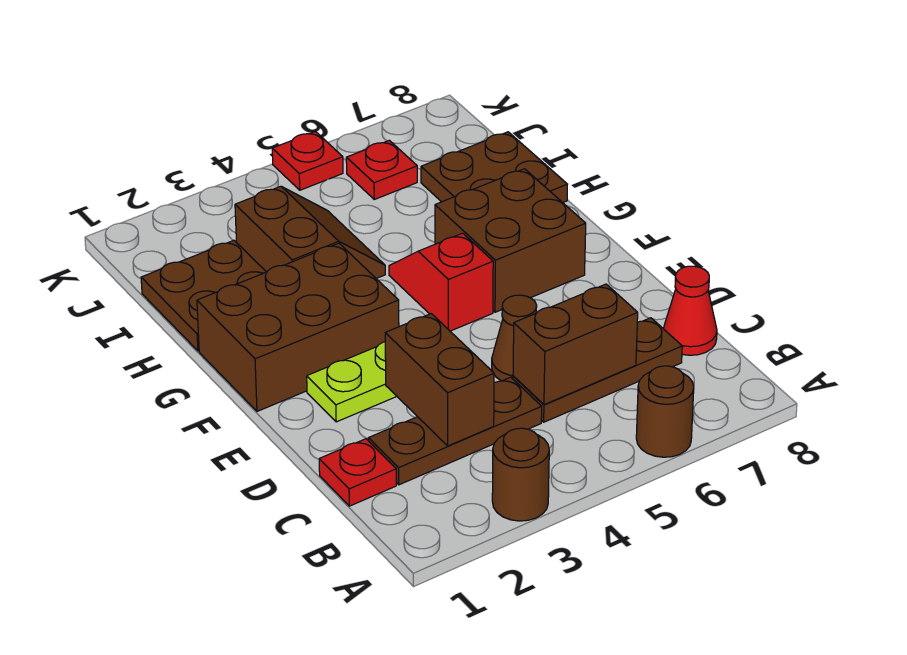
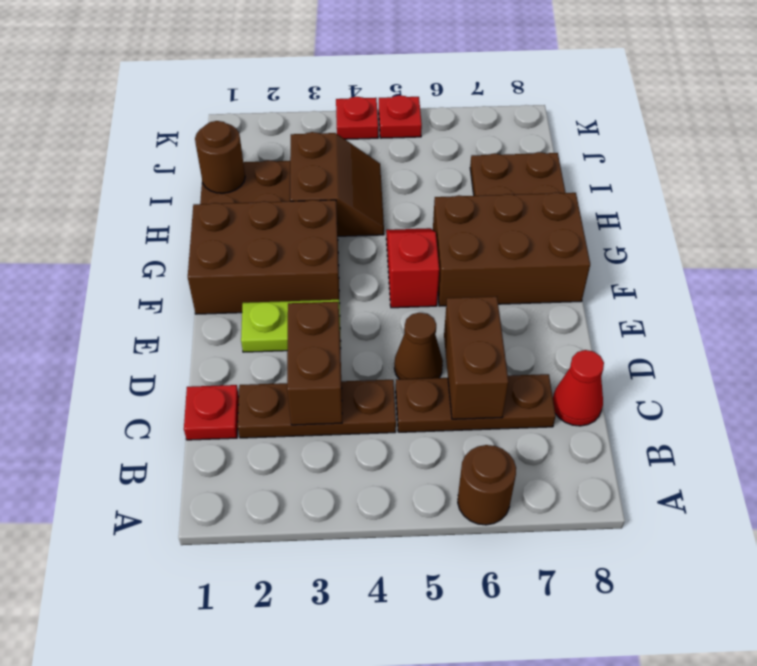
brown round brick A3 level 1 -> brown round brick I1 level 2
brown brick C5:C6 level 2 -> brown brick C6:D6 level 2
brown brick F6:G7 level 1 -> brown brick F6:G8 level 1
red plate J6 level 1 -> red plate K4 level 1

